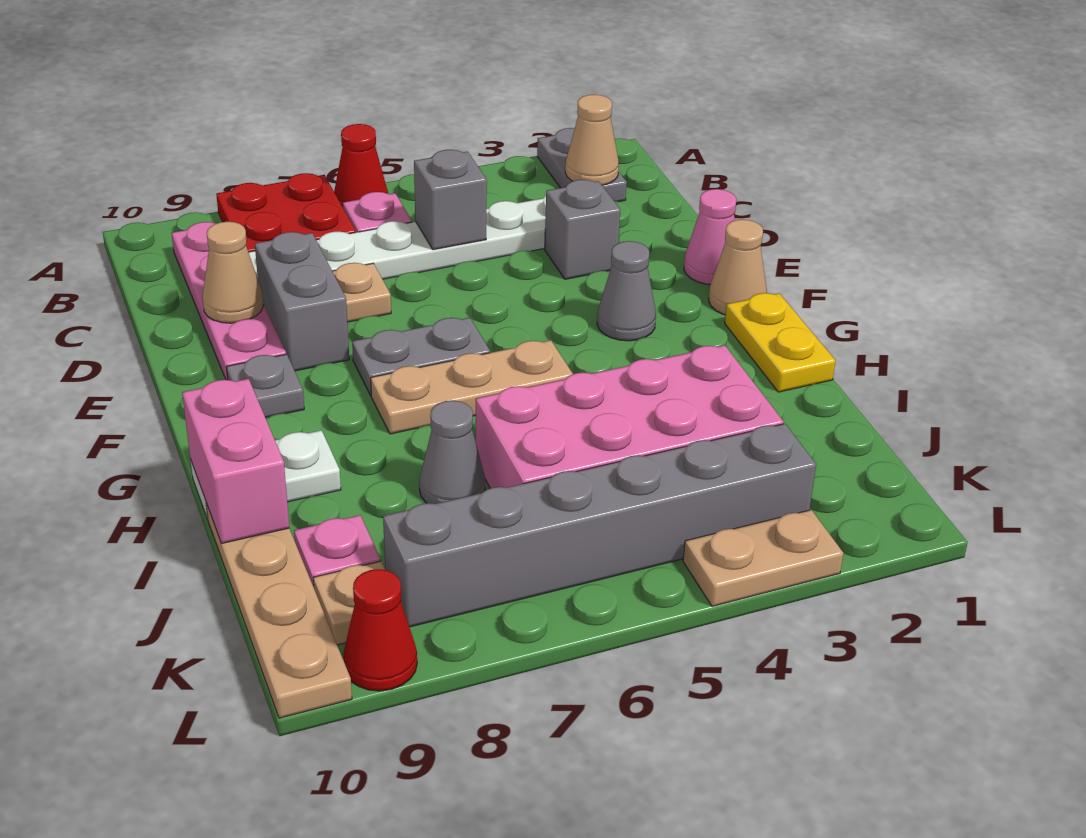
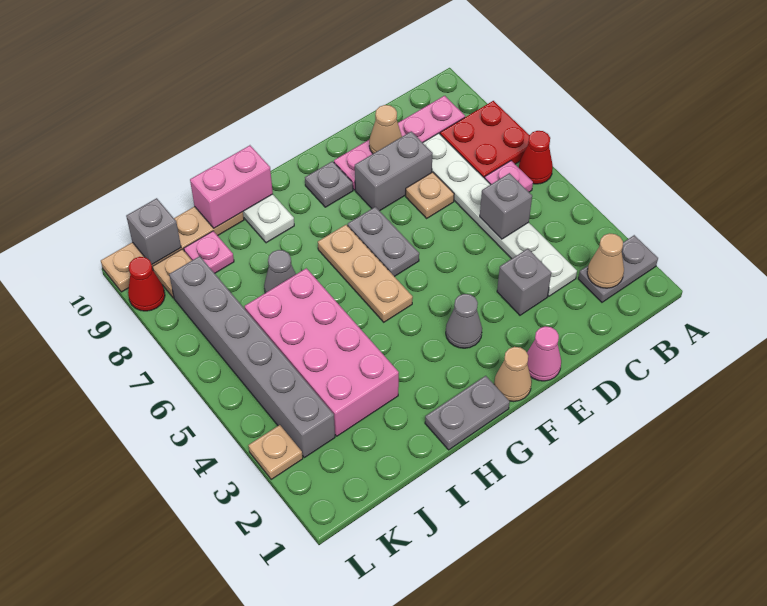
yellow plate G1:H1 level 1 -> grey plate G1:H1 level 1
none -> grey brick K10 level 2
tan plate L3:L4 level 1 -> tan plate L3 level 1

